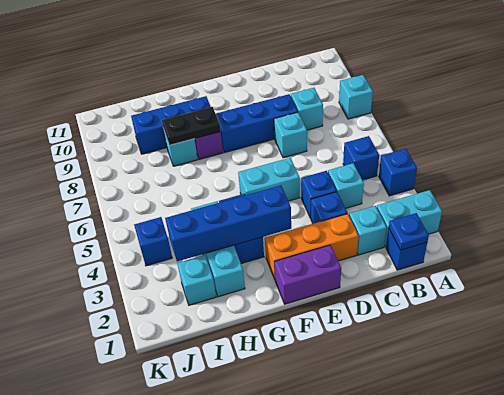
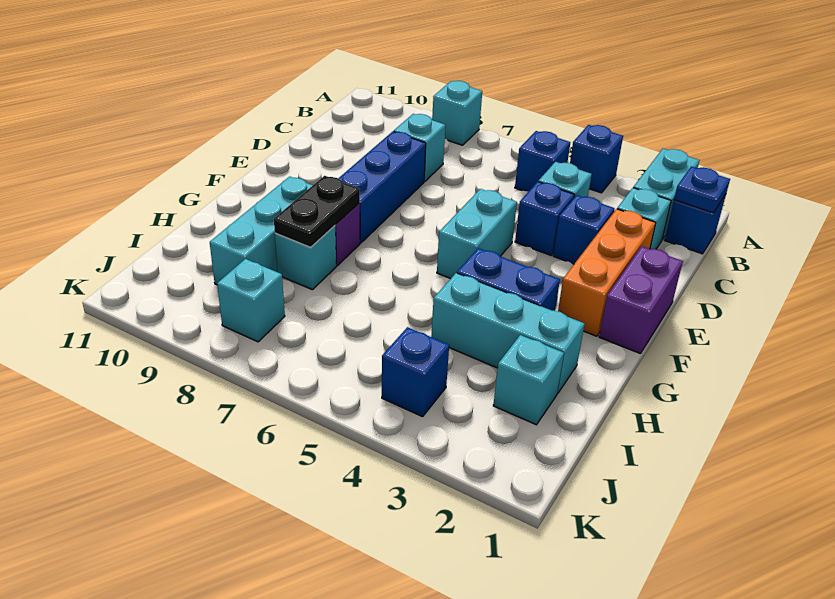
cyan brick D7 level 1 -> cyan brick J8 level 1
blue brick F3:I3 level 2 -> none
blue brick G9:I9 level 1 -> cyan brick G9:I9 level 1

